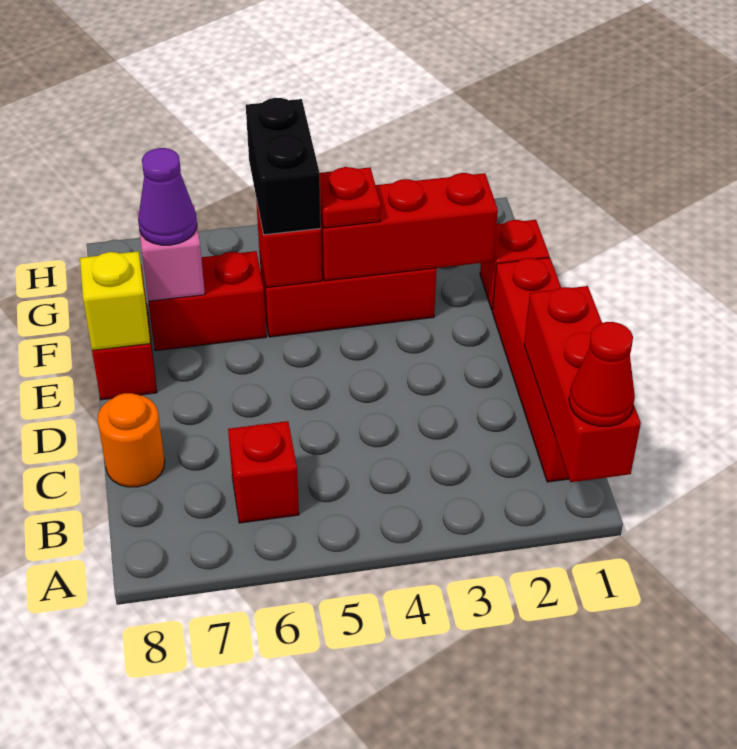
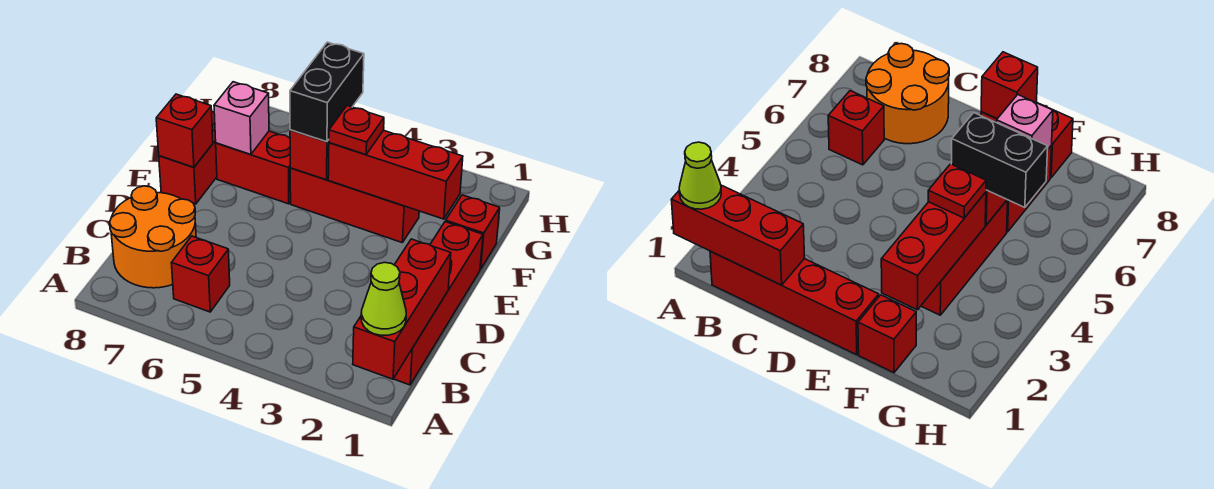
red cone A1 level 3 -> lime cone A1 level 3
orange round brick C8 level 1 -> orange round brick B7:C8 level 1
yellow brick E8 level 2 -> red brick E8 level 2
purple cone F7 level 3 -> none

